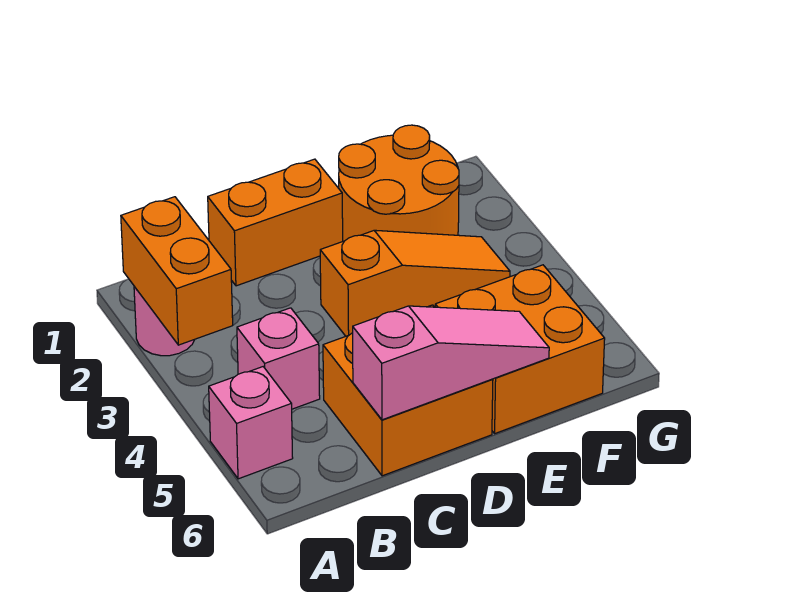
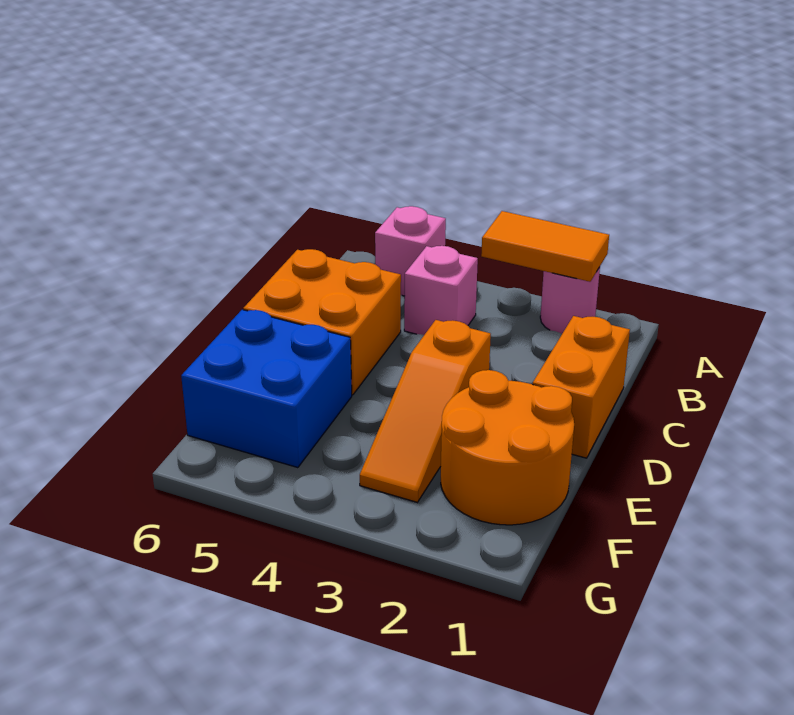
orange brick A2:A3 level 2 -> orange tile A2:A3 level 2
pink slope C6:E6 level 2 top C -> none
orange brick E5:F6 level 1 -> blue brick E5:F6 level 1

